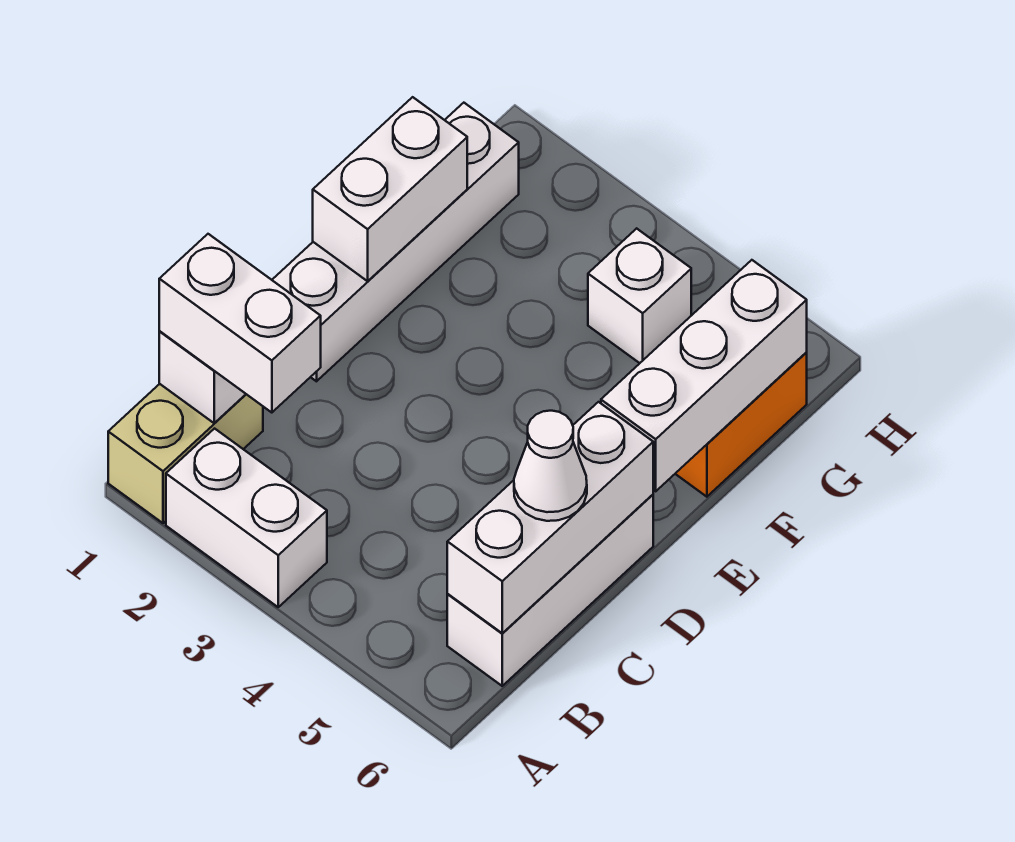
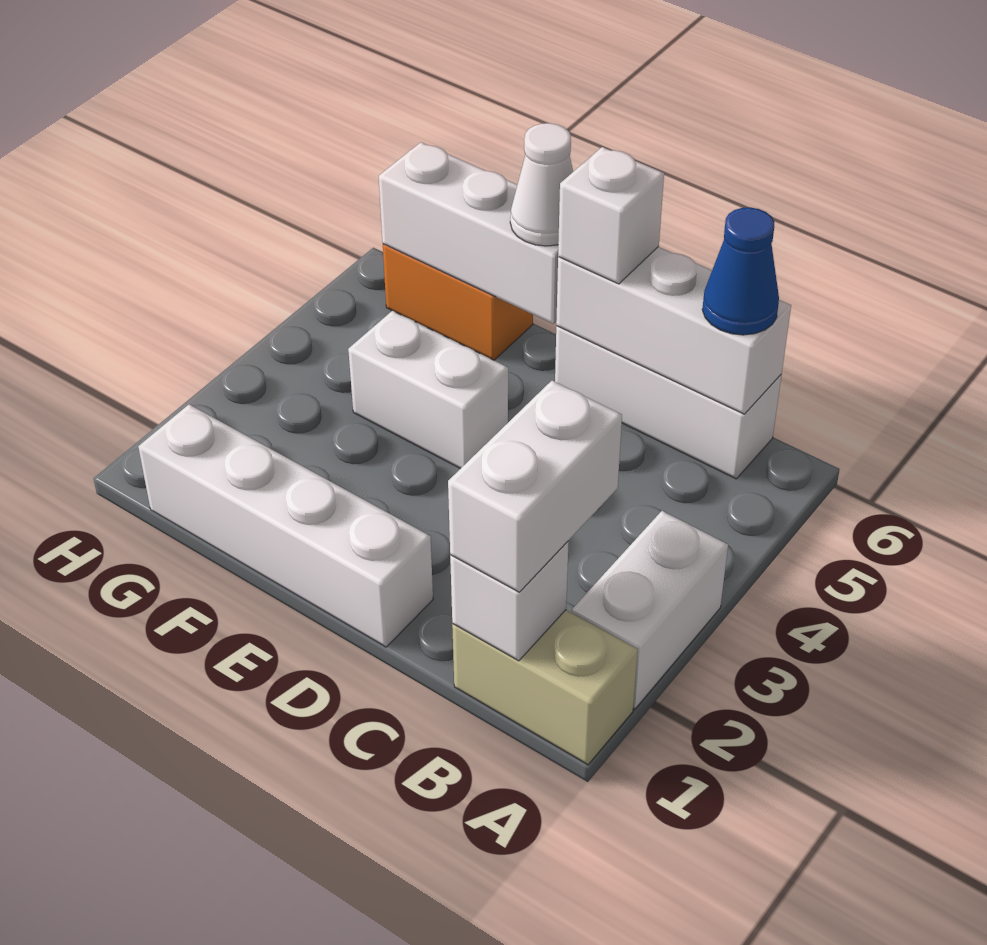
none -> blue cone B6 level 3
white cone C6 level 3 -> white cone E6 level 3
white brick E1:F1 level 2 -> white brick E4:F4 level 1
white brick G4 level 1 -> white brick D6 level 3

